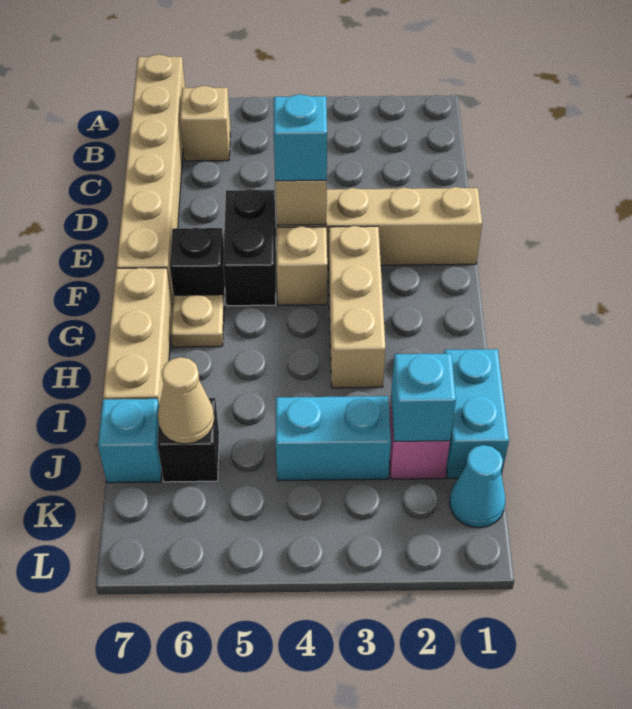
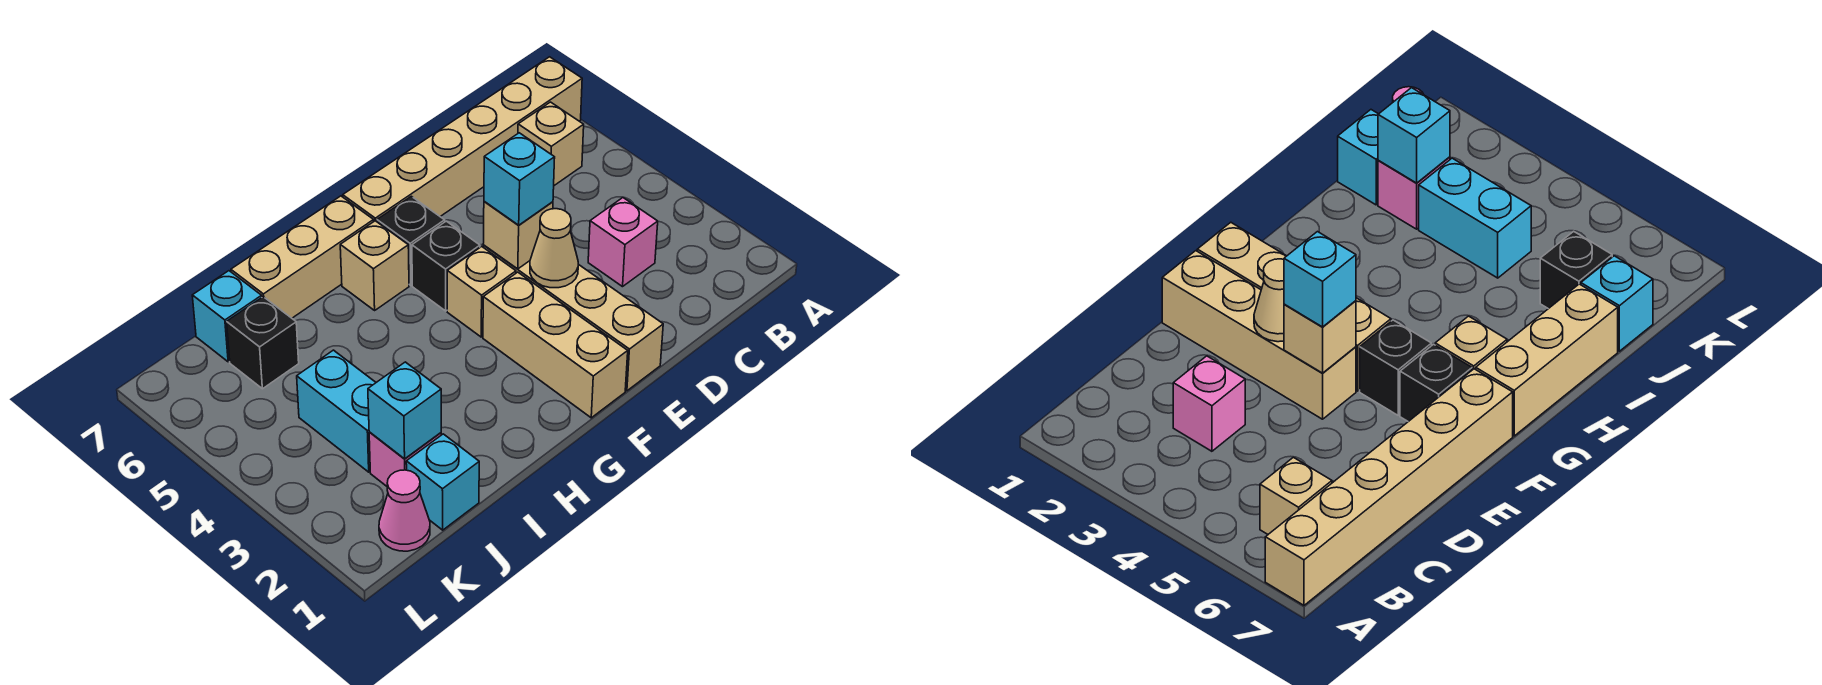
none -> pink brick C3 level 1
black brick E5:F5 level 1 -> black brick F5 level 1
tan brick F3:H3 level 1 -> tan brick F1:F3 level 1
tan plate G6 level 1 -> tan brick G6 level 1
cyan brick I1:J1 level 1 -> cyan brick J1 level 1
tan cone J6 level 2 -> tan cone E3 level 2
cyan cone K1 level 1 -> pink cone K1 level 1

